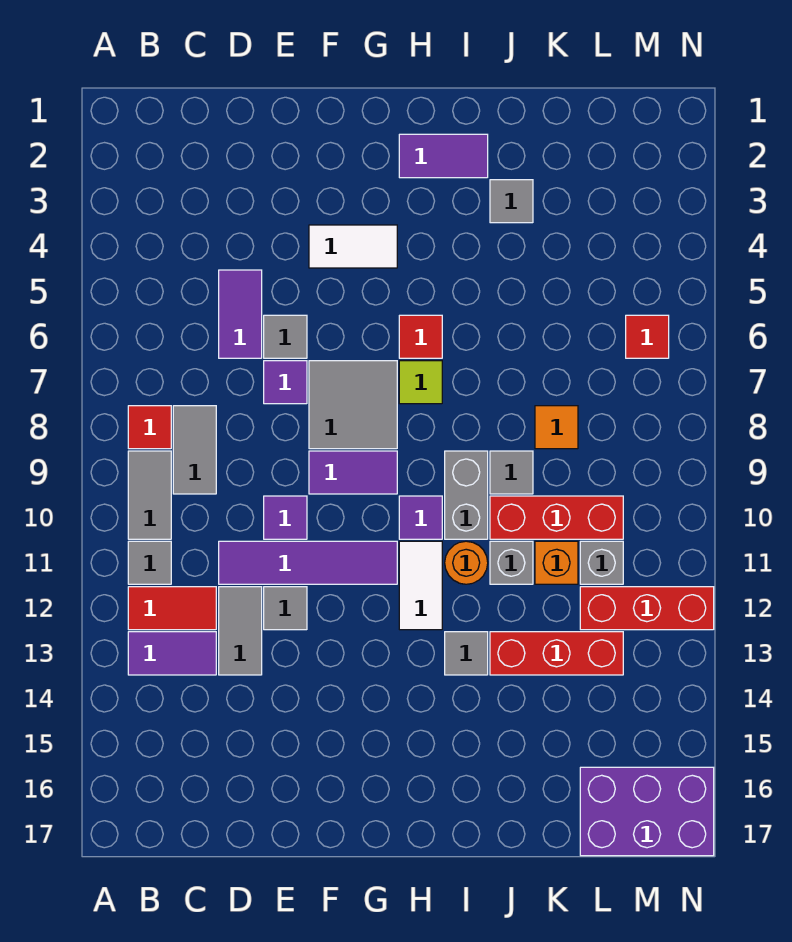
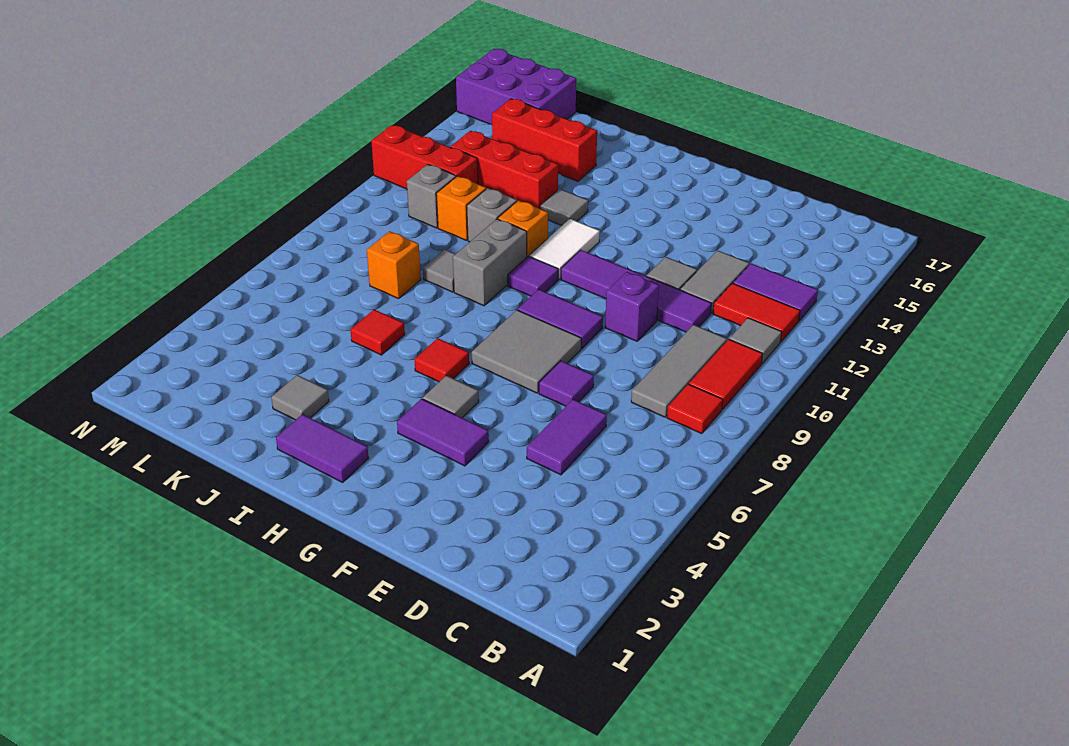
grey tile B9:B10 level 1 -> red tile B9:B10 level 1
grey tile C8:C9 level 1 -> grey tile C8:C10 level 1
grey tile E6 level 1 -> grey tile G5 level 1
purple tile E10 level 1 -> purple brick E10 level 1
white tile F4:G4 level 1 -> purple tile F4:G4 level 1
lime tile H7 level 1 -> none
orange round brick I11 level 1 -> orange brick I11 level 1
red brick J10:L10 level 1 -> red brick J15:L15 level 1
orange tile K8 level 1 -> orange brick K8 level 1
red tile M6 level 1 -> red tile J6 level 1

